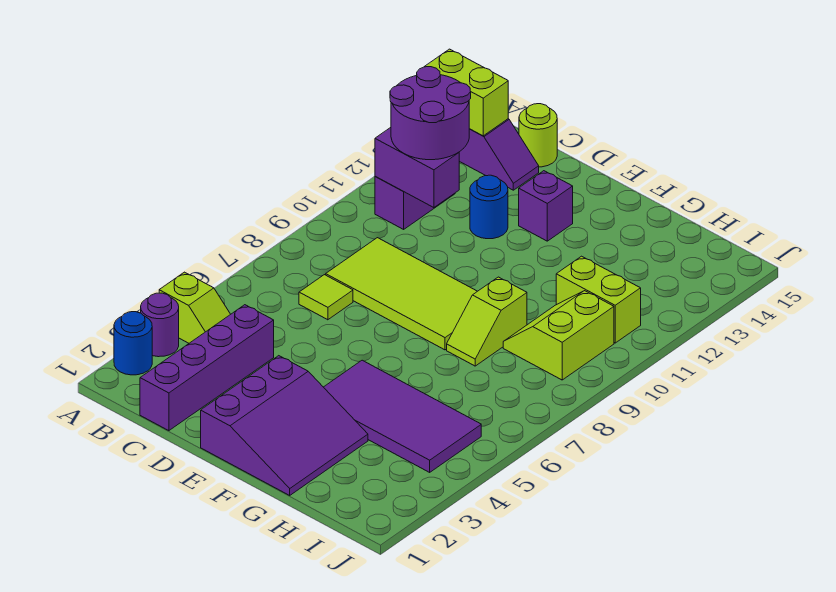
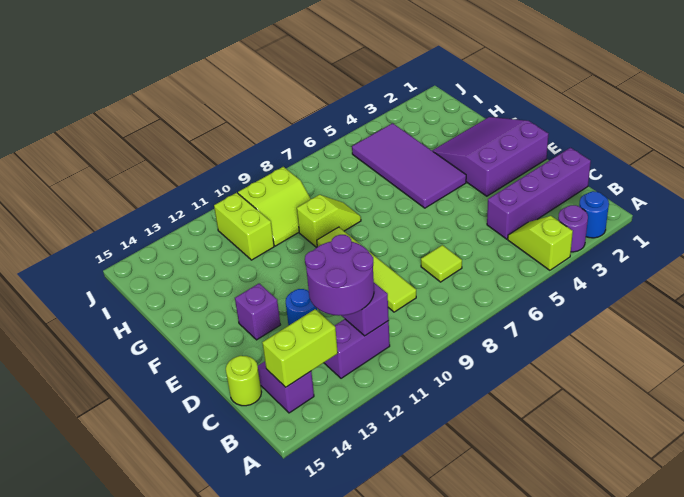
lime brick A14:B14 level 2 -> lime brick B13:B14 level 2
lime tile C8:F9 level 1 -> lime tile C9:F9 level 1

